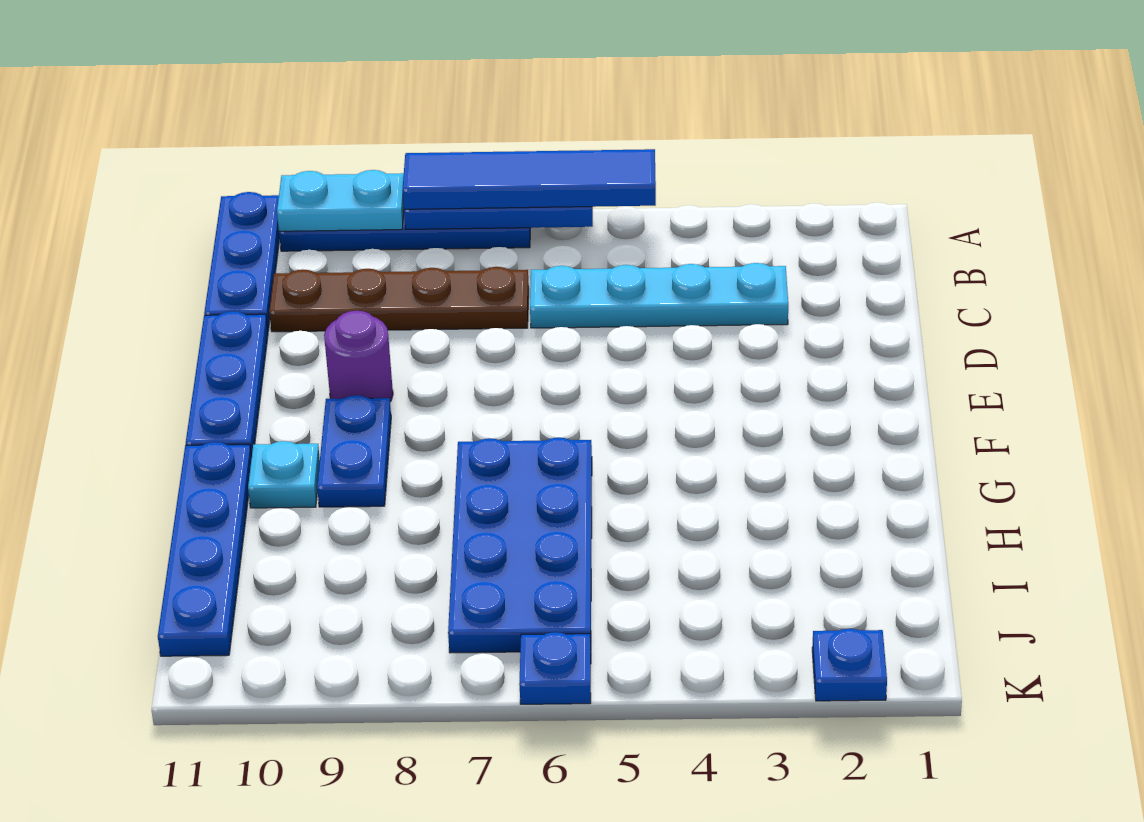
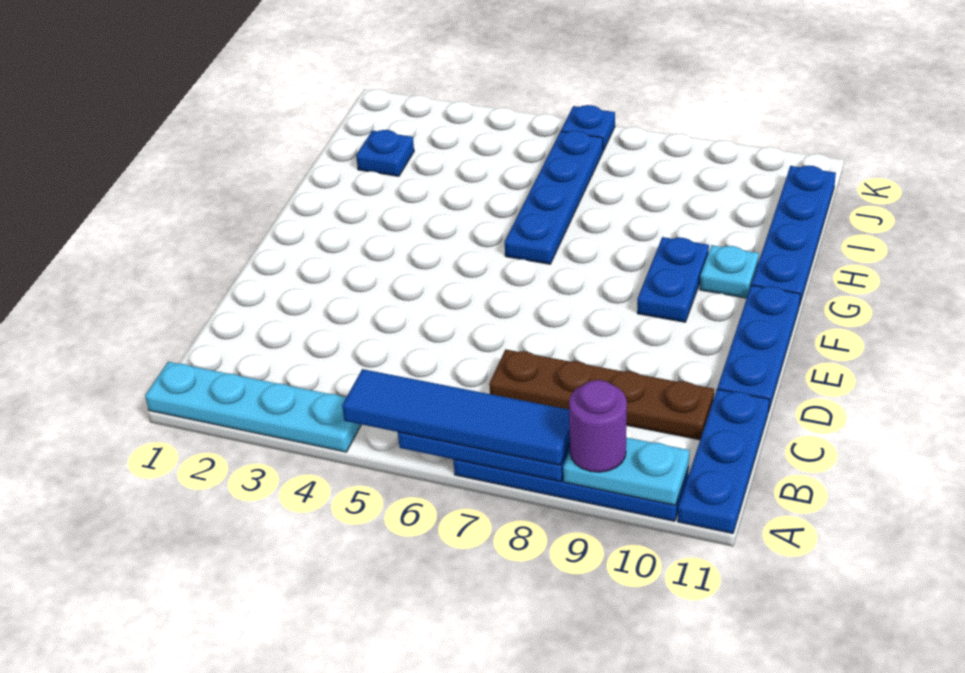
cyan plate C3:C6 level 1 -> cyan plate A1:A4 level 1
purple round brick E9 level 1 -> purple round brick A9 level 3
blue plate G6:J7 level 1 -> blue plate G6:J6 level 1
blue plate K2 level 1 -> blue plate I2 level 1

